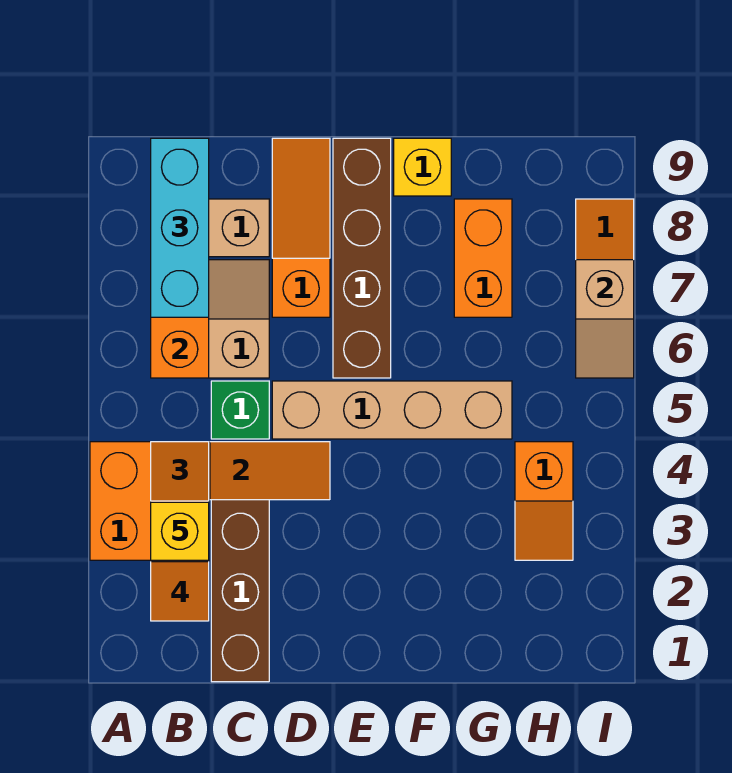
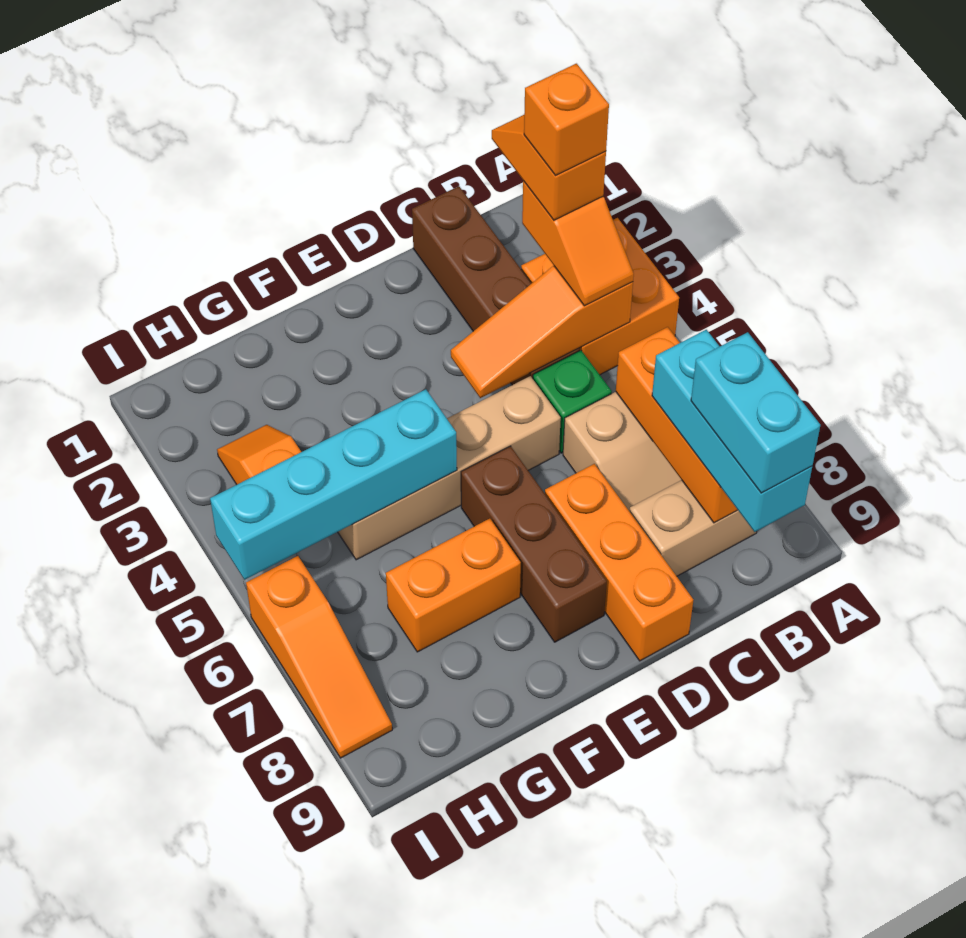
yellow brick B3 level 5 -> orange brick B3 level 5
none -> cyan brick B8:B9 level 4
orange slope D7:D9 level 1 top 7 -> orange brick D7:D9 level 1
brown brick E6:E9 level 1 -> brown brick E6:E8 level 1
none -> cyan brick F5:I5 level 2
yellow brick F9 level 1 -> none
orange brick G7:G8 level 1 -> orange brick F7:G7 level 1
tan slope I6:I7 level 2 top 7 -> none

